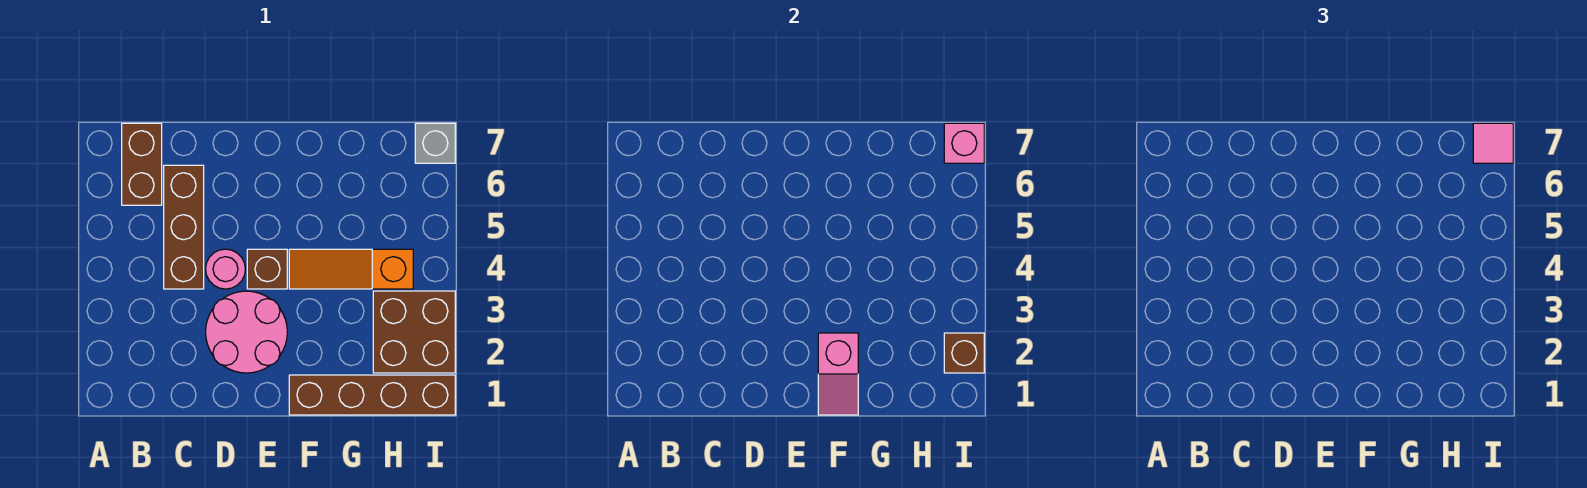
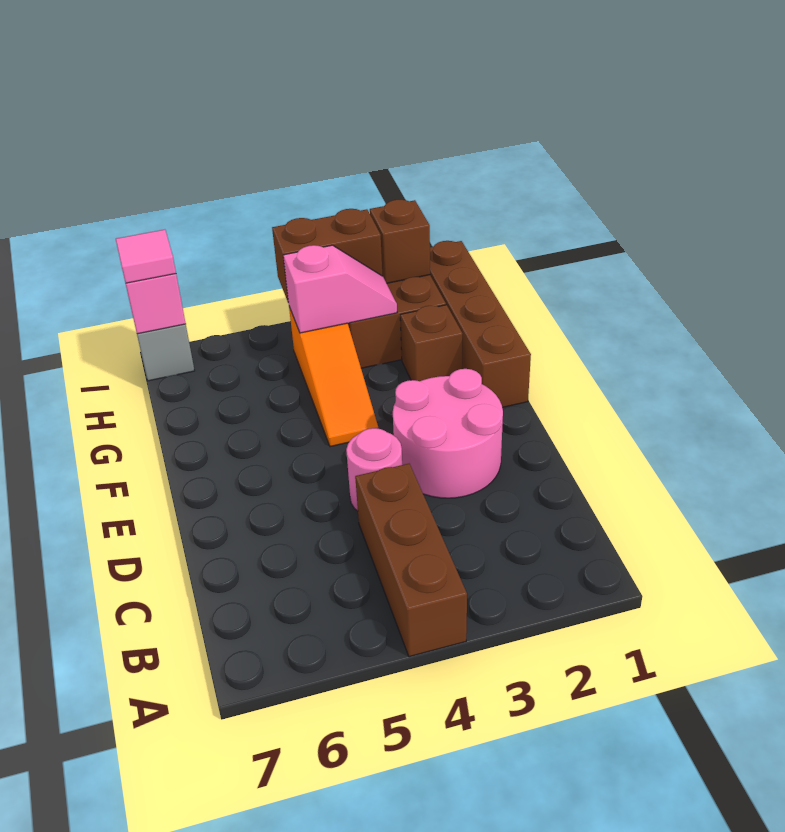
brown brick B6:B7 level 1 -> brown brick I3:I4 level 2
brown brick C4:C6 level 1 -> brown brick A4:C4 level 1
brown brick E4 level 1 -> brown brick G2 level 1
pink slope F1:F2 level 2 top 2 -> pink slope H3:H4 level 2 top 4

